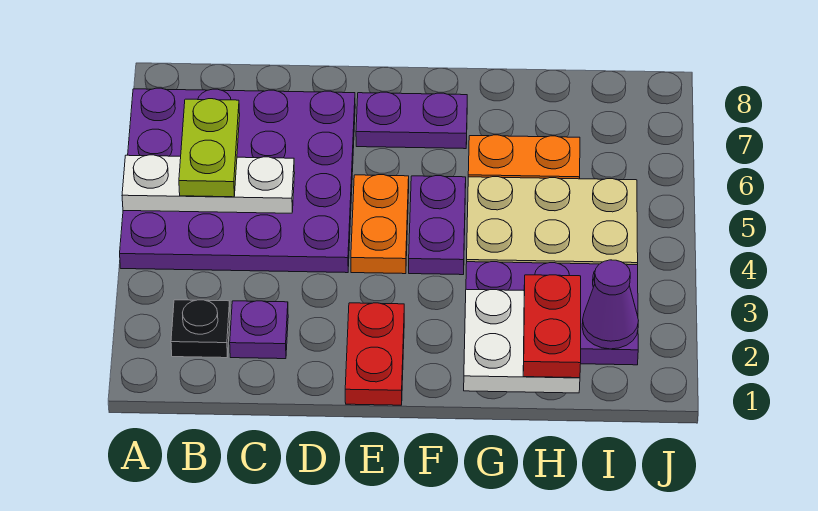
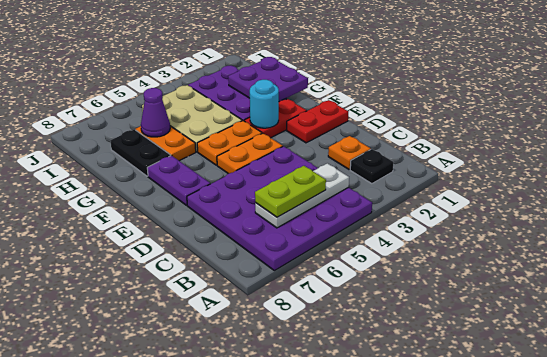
white plate A5:C5 level 2 -> white plate B4:B6 level 2
purple plate C2 level 1 -> orange plate C2 level 1
none -> cyan round brick F3 level 2
purple plate F4:F5 level 1 -> orange plate F4:F5 level 1
white plate G1:H2 level 2 -> purple plate G1:H2 level 2
none -> black plate G7:H7 level 1
red plate H1:H2 level 3 -> red plate F2:F3 level 1
purple cone I2 level 2 -> purple cone H6 level 2

